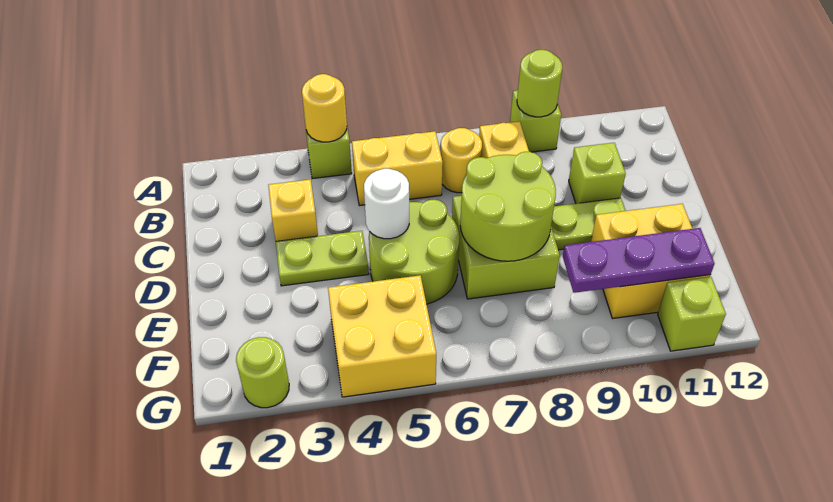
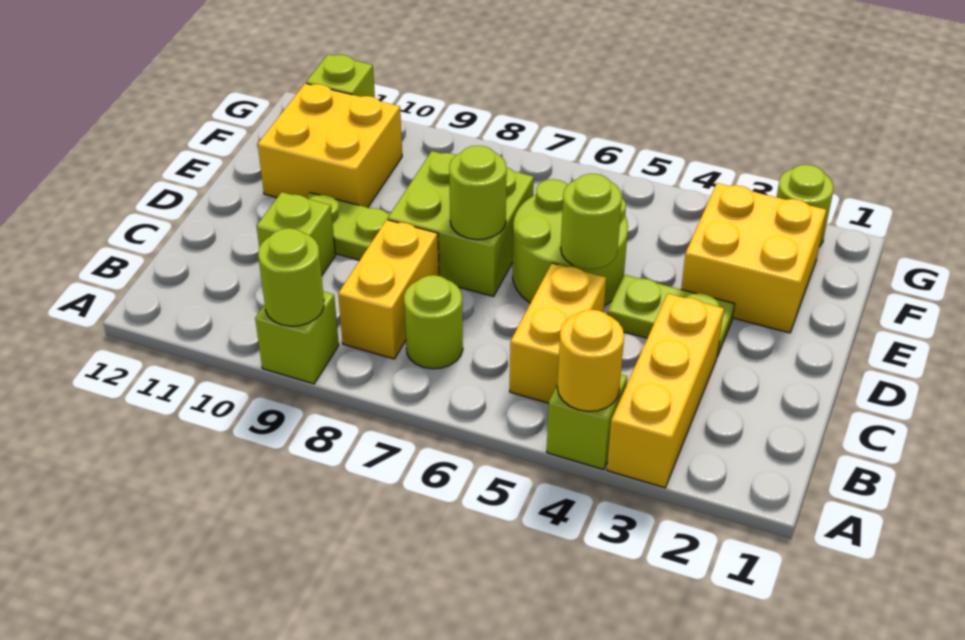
yellow brick B5:B6 level 1 -> yellow brick B5:C5 level 1
yellow round brick B7 level 1 -> lime round brick B7 level 1
yellow brick C3 level 1 -> yellow brick A3:C3 level 1
white round brick D5 level 2 -> lime round brick D5 level 2
lime round brick D7:E8 level 2 -> lime round brick D7 level 2
yellow brick F4:G5 level 1 -> yellow brick E2:F3 level 1
purple plate F9:F11 level 2 -> none

